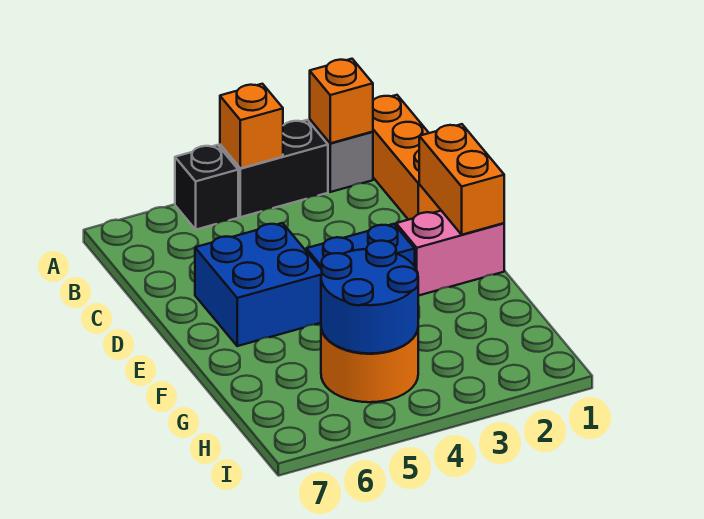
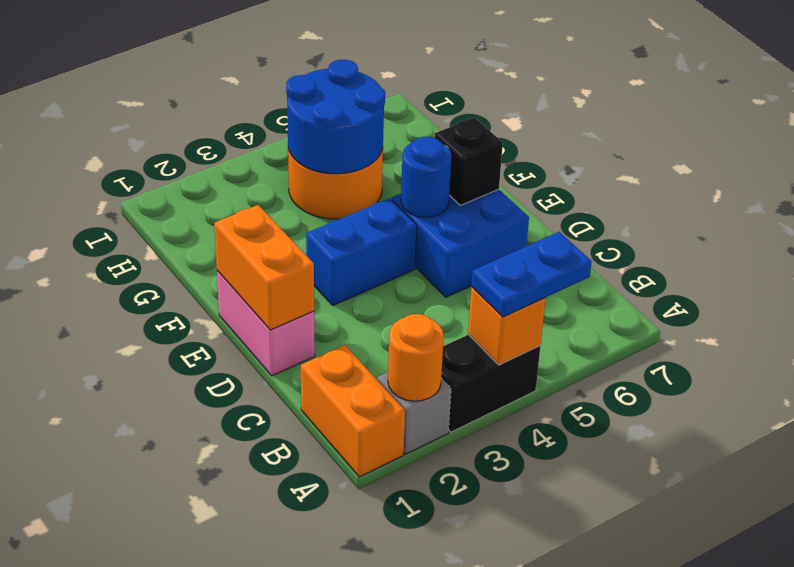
orange brick A1:C1 level 1 -> orange brick A1:B1 level 1
orange brick A2 level 2 -> orange round brick A2 level 2
none -> blue plate A4:A5 level 3
black brick A5 level 1 -> black brick E6 level 2
pink brick E1:E2 level 1 -> pink brick D1:E1 level 1
none -> blue round brick E5 level 2

